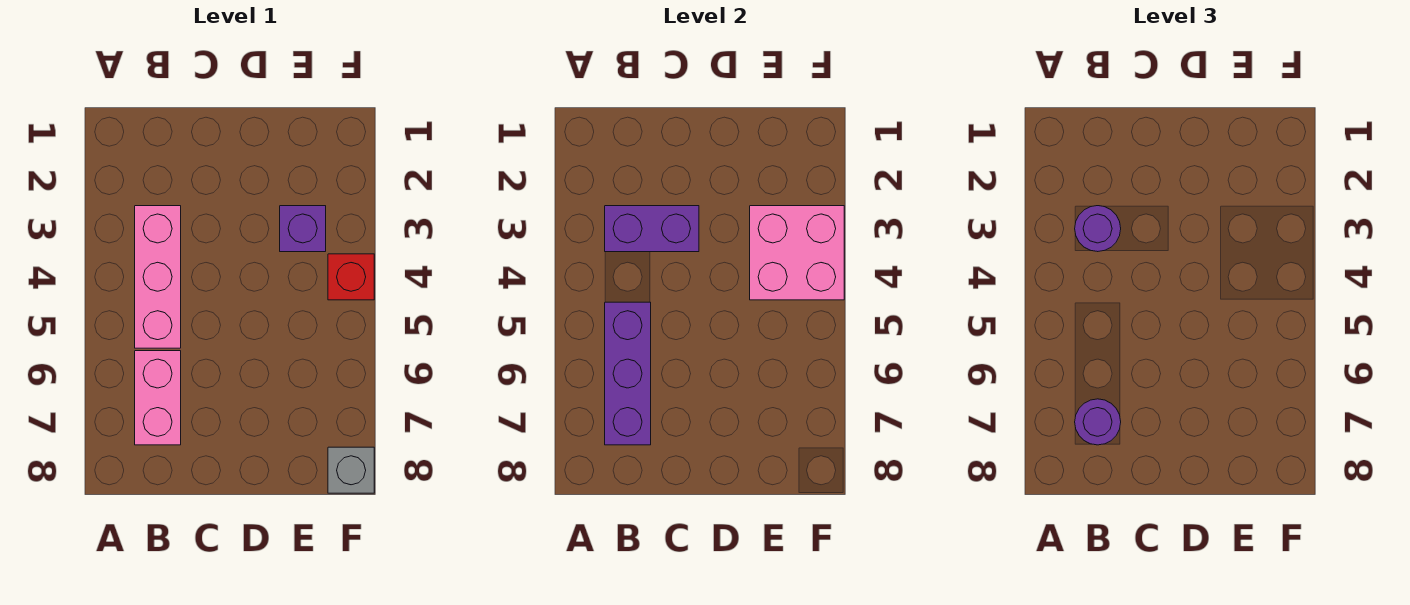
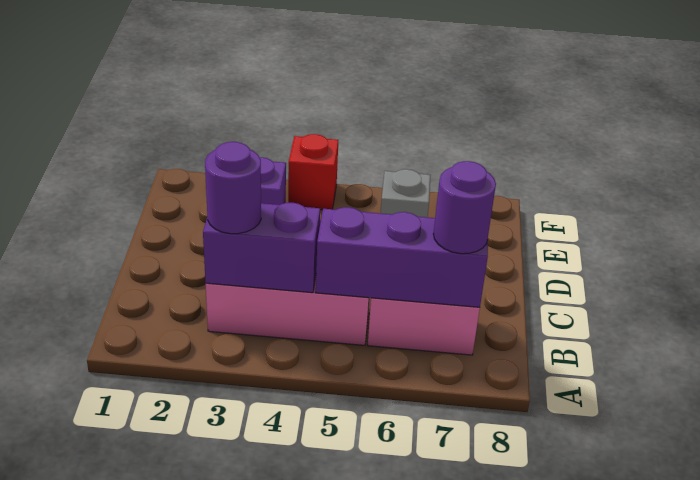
purple brick B3:C3 level 2 -> purple brick B3:B4 level 2
pink brick E3:F4 level 2 -> none
grey brick F8 level 1 -> grey brick E6 level 1

